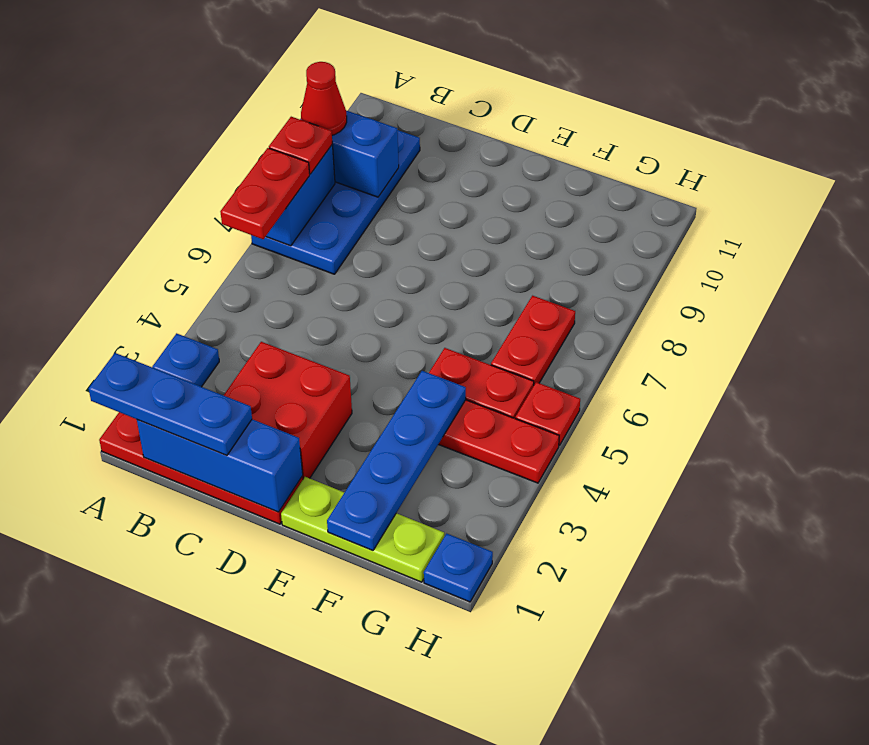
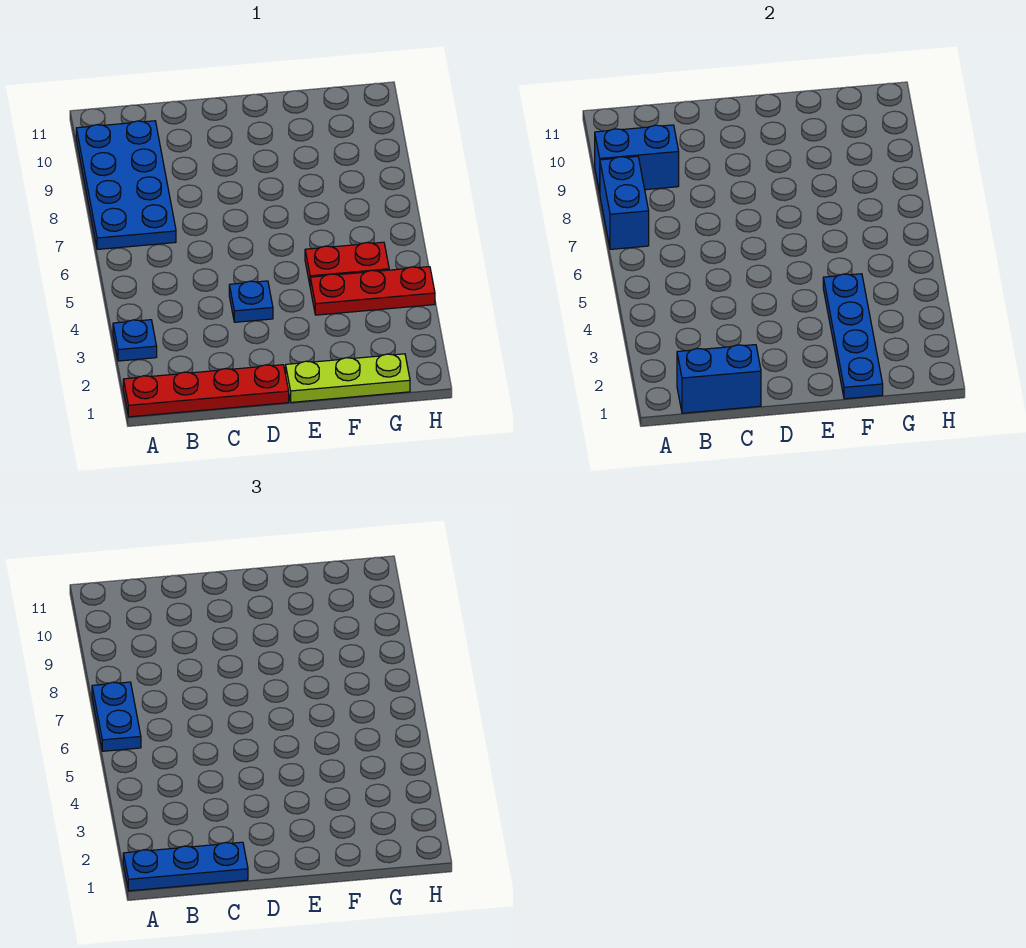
red plate A6:A7 level 3 -> blue plate A6:A7 level 3
red plate A8 level 3 -> none
red cone A9 level 3 -> none
blue brick B1:D1 level 2 -> blue brick B1:C1 level 2
red brick C2:D3 level 1 -> none
red plate G6:G7 level 1 -> none
blue plate H1 level 1 -> blue plate D4 level 1
red plate H5 level 1 -> none

